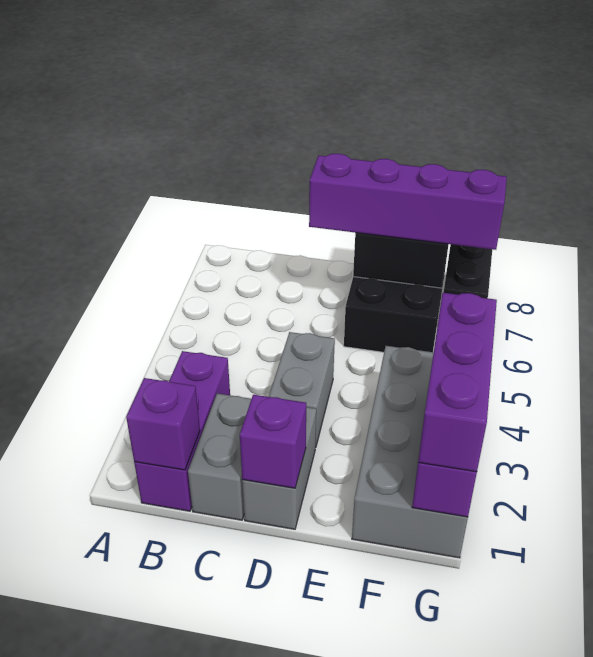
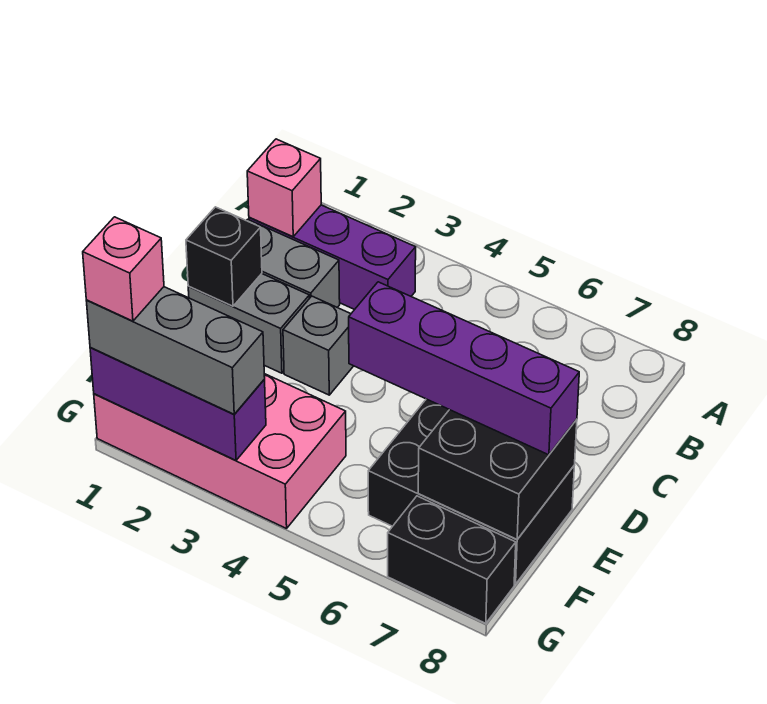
purple brick B1 level 2 -> pink brick B1 level 2
purple brick D1 level 2 -> black brick D1 level 2
grey brick D3:D4 level 1 -> grey brick D3 level 1
purple brick D7:G7 level 3 -> purple brick E5:E8 level 3
grey brick F1:G4 level 1 -> pink brick F1:G4 level 1
purple brick G1:G3 level 3 -> grey brick G1:G3 level 3
none -> pink brick G1 level 4

